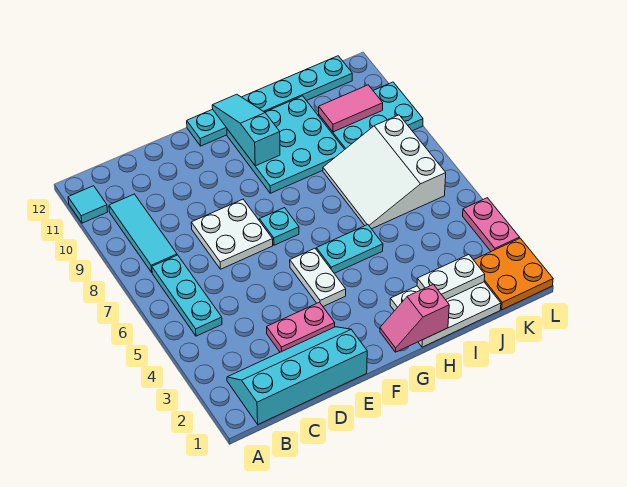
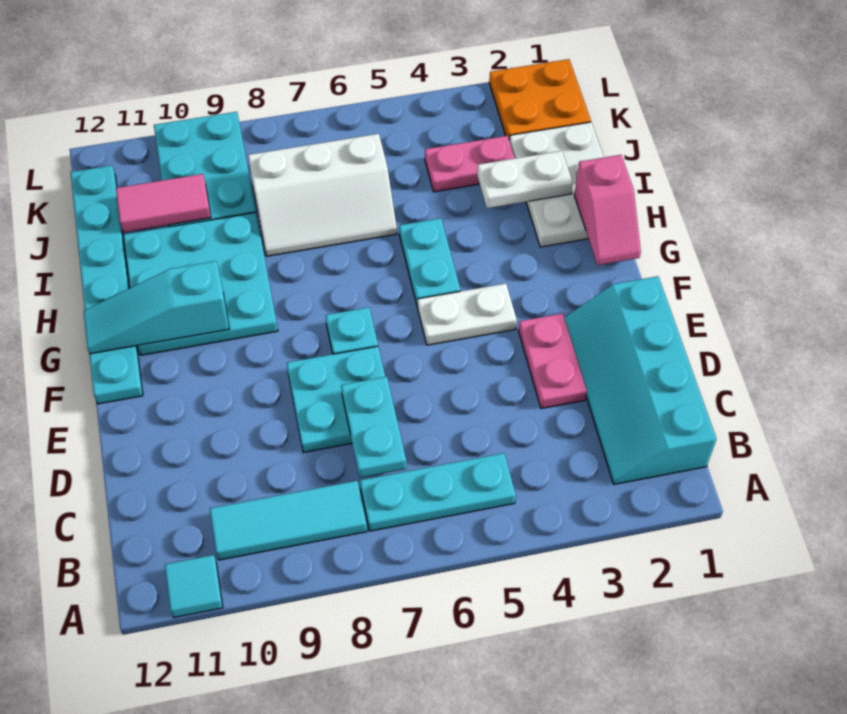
none -> cyan plate C7:D7 level 2
white plate D7:E8 level 1 -> cyan plate D7:E8 level 1
white plate I2:J2 level 2 -> white plate I2:I3 level 2
white slope I6:K8 level 1 top K -> white slope I6:J8 level 1 top J
pink tile J10:K10 level 2 -> pink tile J10:J11 level 2
pink plate L3:L4 level 1 -> pink plate J3:J4 level 1

